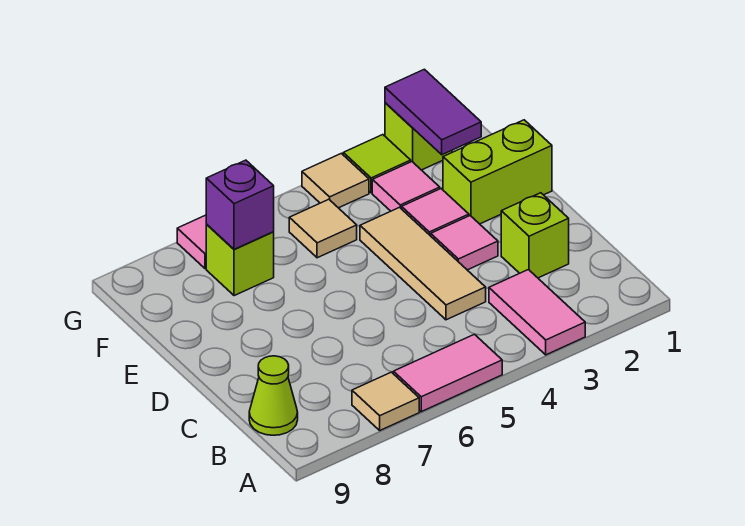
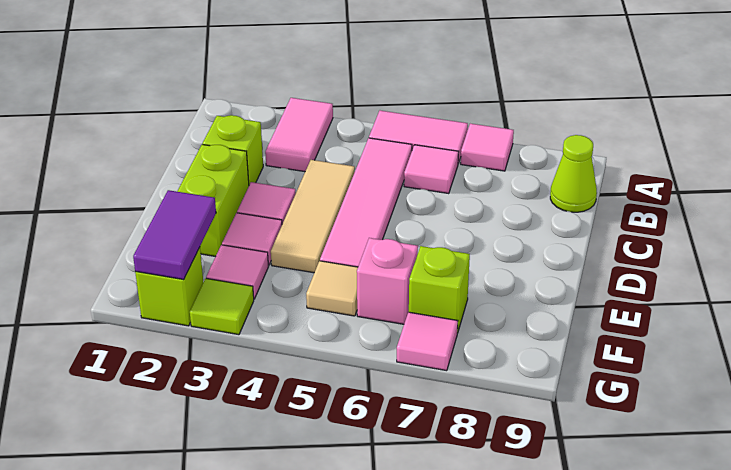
tan tile A7 level 1 -> pink tile A7 level 1
none -> pink tile B5:E5 level 1
none -> pink tile B6 level 1
lime brick E1:E2 level 1 -> lime brick D2:E2 level 1
none -> pink brick F6 level 1
purple brick F7 level 2 -> none
tan tile G4 level 1 -> none

